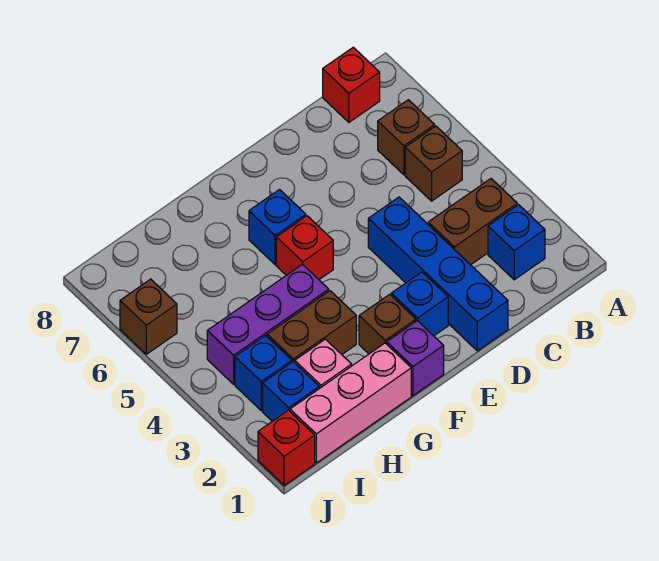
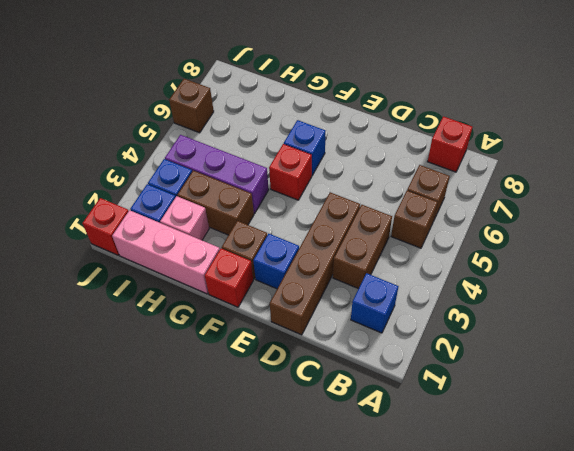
brown brick B3:C3 level 1 -> brown brick C3:C4 level 1
blue brick D1:D4 level 1 -> brown brick D1:D4 level 1
purple brick F1 level 1 -> red brick F1 level 1

